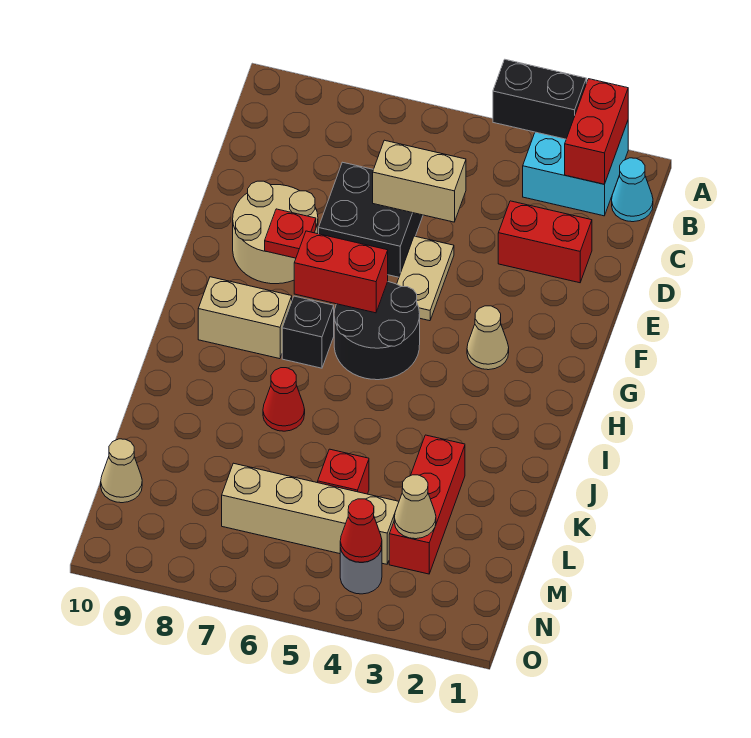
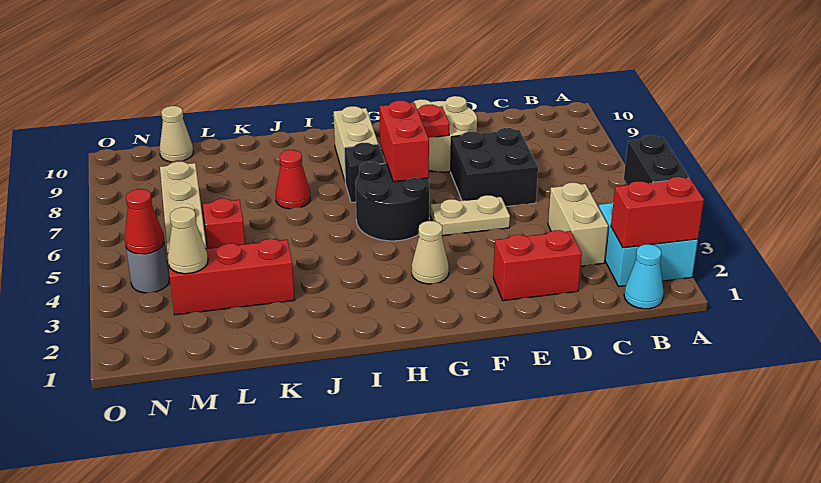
red brick D2:D3 level 1 -> red brick D2:E2 level 1
tan brick D5:D6 level 2 -> tan brick C3:C4 level 1

